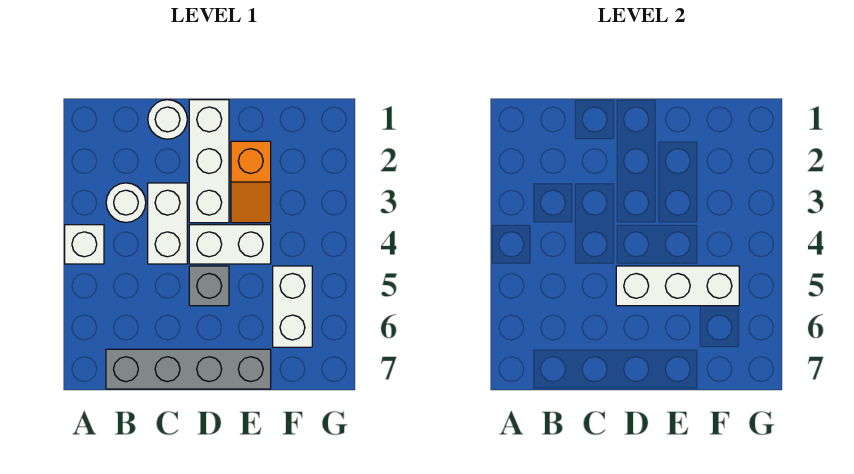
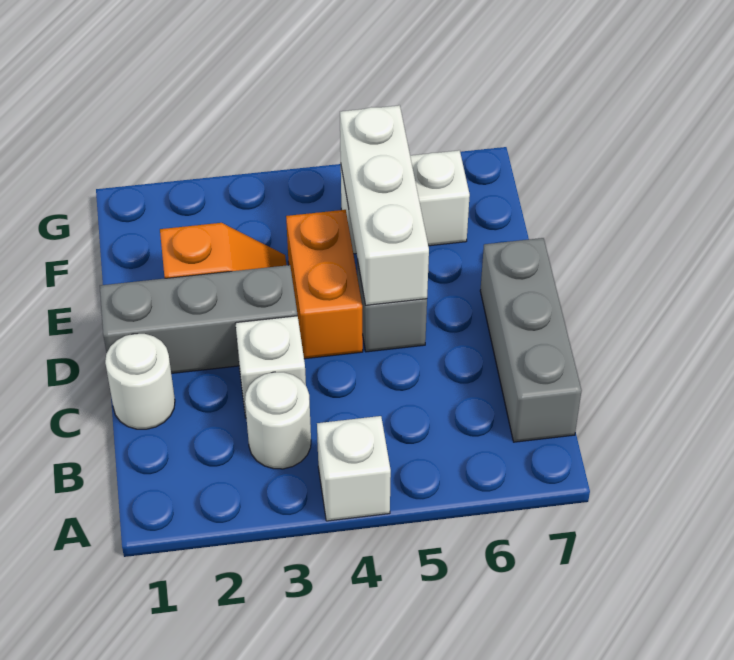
grey brick B7:E7 level 1 -> grey brick B7:D7 level 1
white brick C3:C4 level 1 -> white brick C3 level 1
white brick D1:D3 level 1 -> grey brick D1:D3 level 1
white brick D4:E4 level 1 -> orange brick D4:E4 level 1

